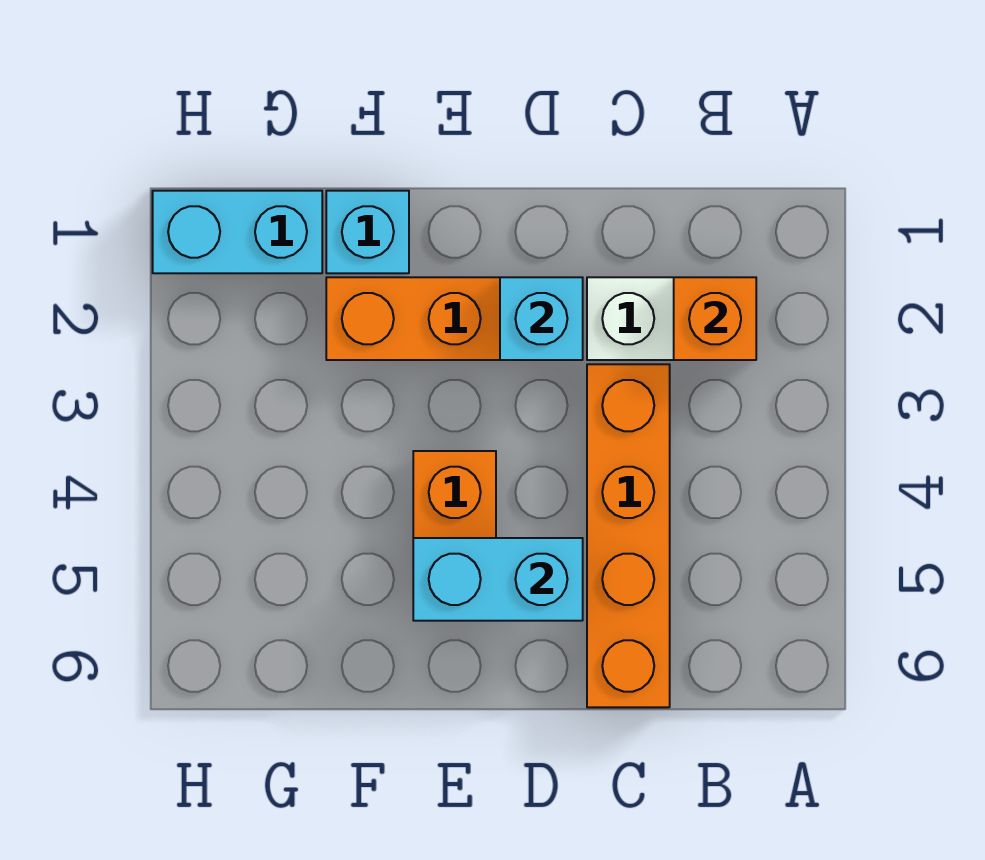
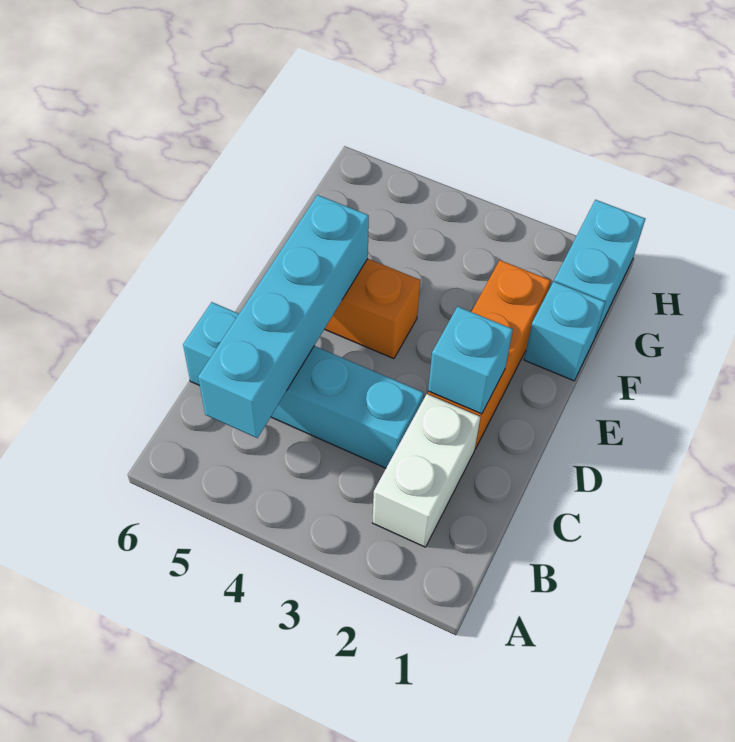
orange brick B2 level 2 -> none
orange brick C3:C6 level 1 -> cyan brick C3:C6 level 1
cyan brick D5:E5 level 2 -> cyan brick B5:E5 level 2

